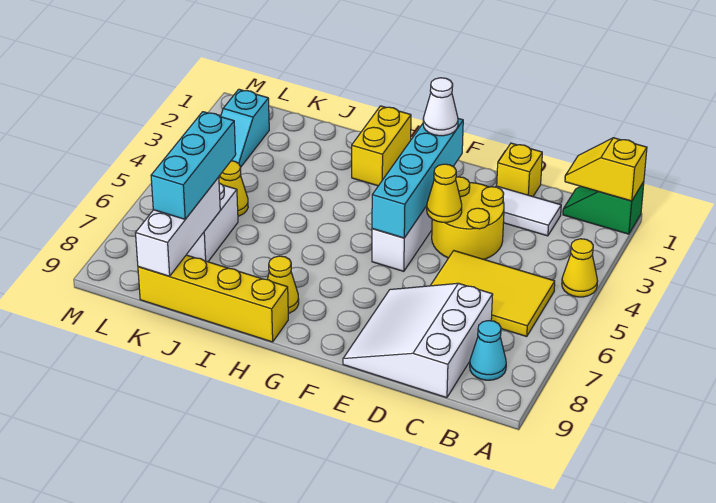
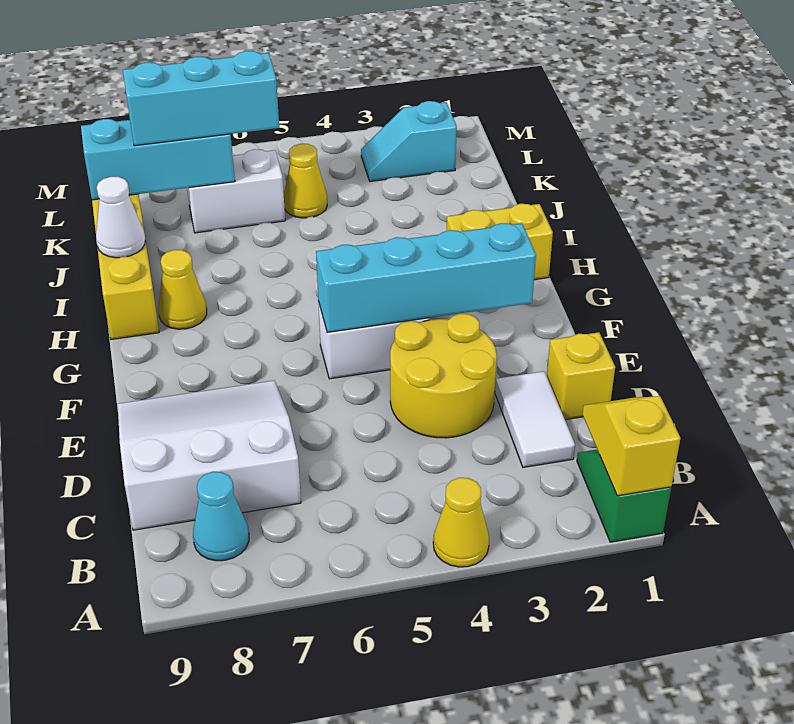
yellow tile B5:D6 level 1 -> none
yellow cone E4 level 2 -> none
white cone F2 level 3 -> white cone I9 level 2
white brick K7:K9 level 2 -> cyan brick K7:K9 level 2

